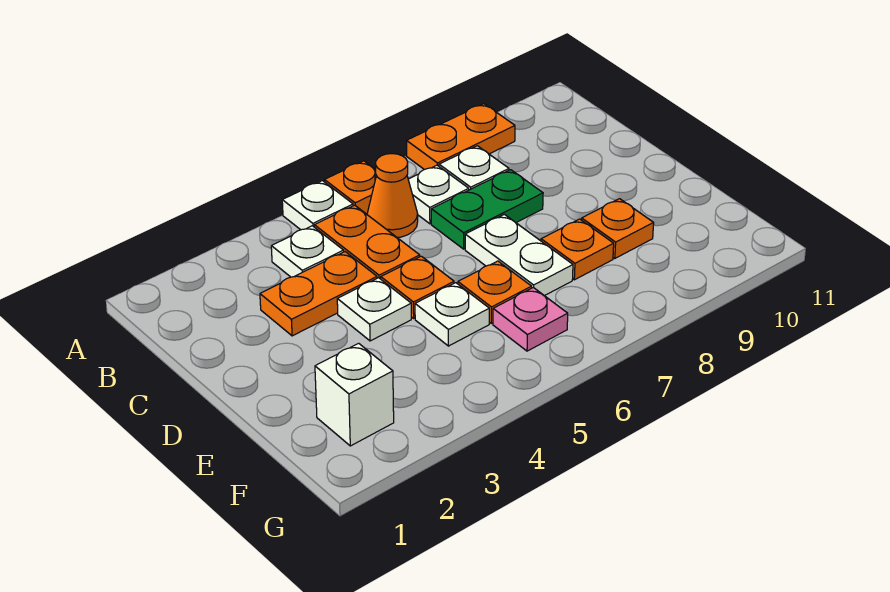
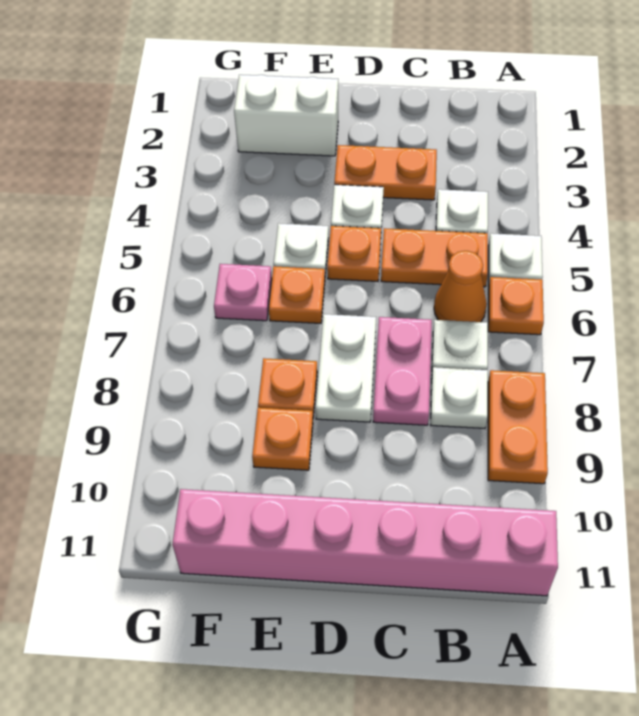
none -> pink brick A11:F11 level 1
orange plate C3:C4 level 1 -> orange plate C3:D3 level 1
green plate C7:C8 level 1 -> pink plate C7:C8 level 1
white plate D7:E7 level 1 -> white plate D7:D8 level 1
white brick F2 level 1 -> white brick E2:F2 level 1

